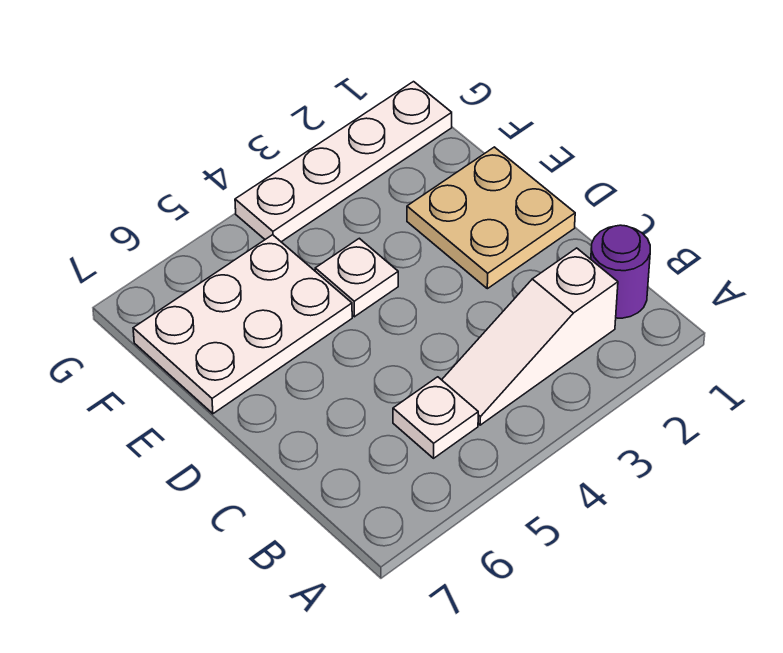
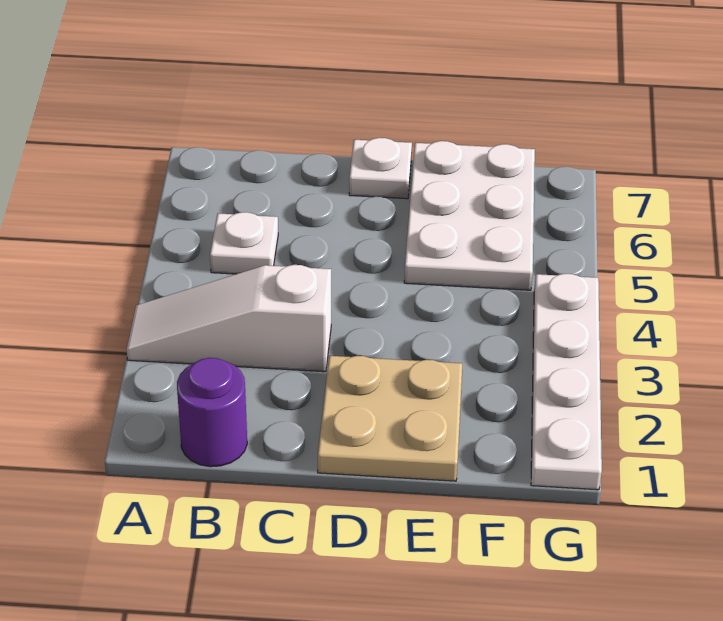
white slope B2:B4 level 1 top 2 -> white slope A3:C3 level 1 top C
white plate E4 level 1 -> white plate D7 level 1

